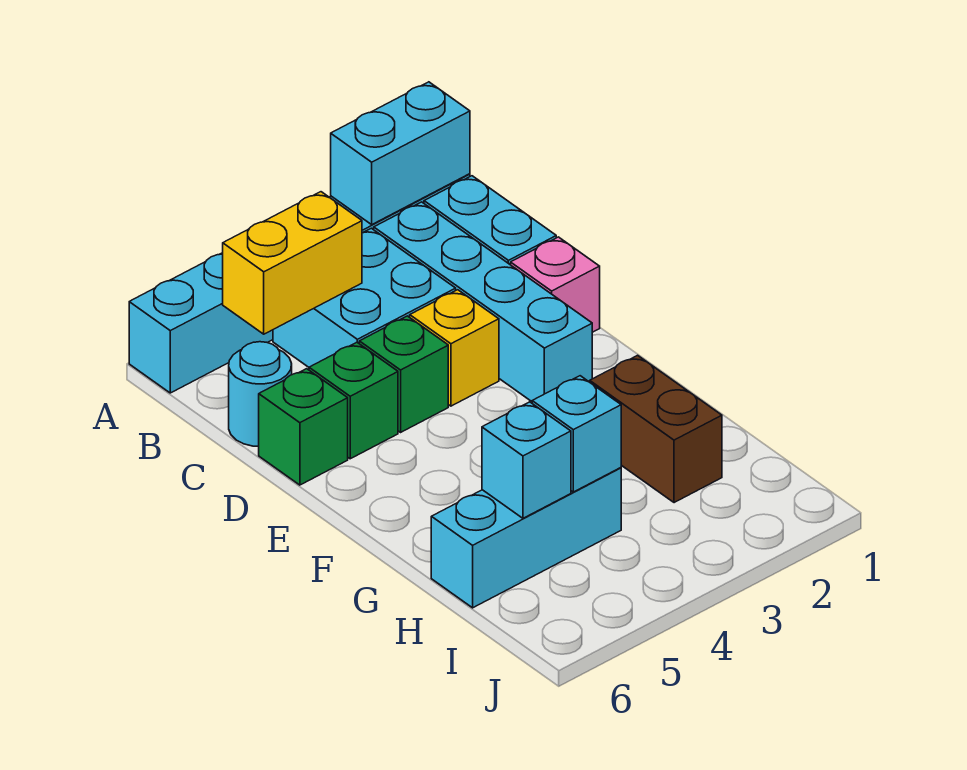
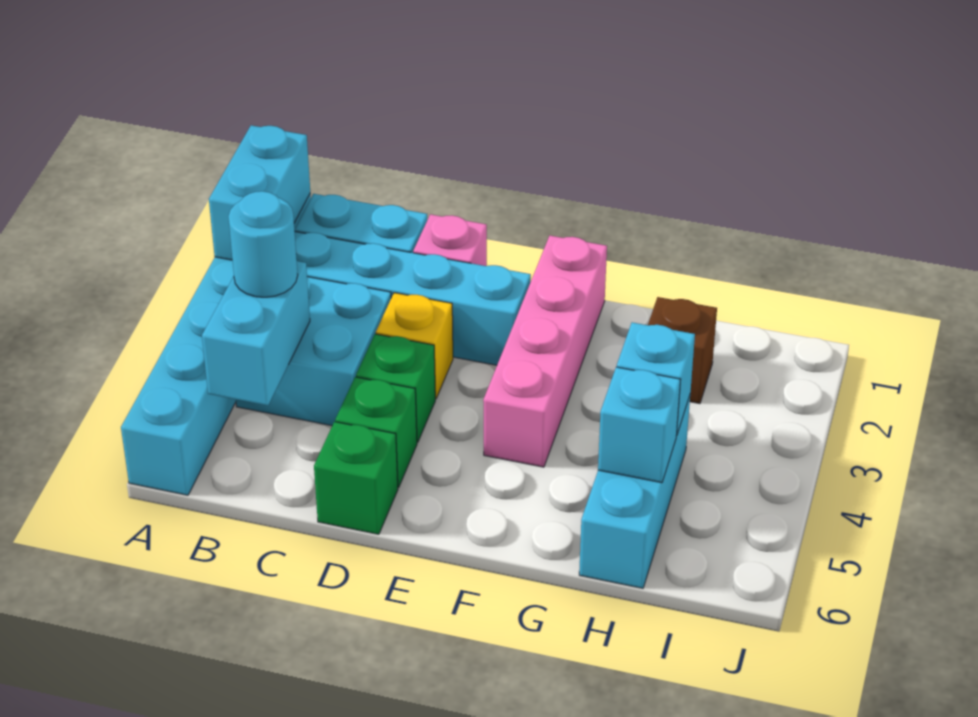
yellow brick B4:B5 level 2 -> cyan brick B4:B5 level 2
cyan round brick C6 level 1 -> cyan round brick B4 level 3
none -> pink brick F1:F4 level 1
brown brick G2:H2 level 1 -> brown brick H2 level 1

